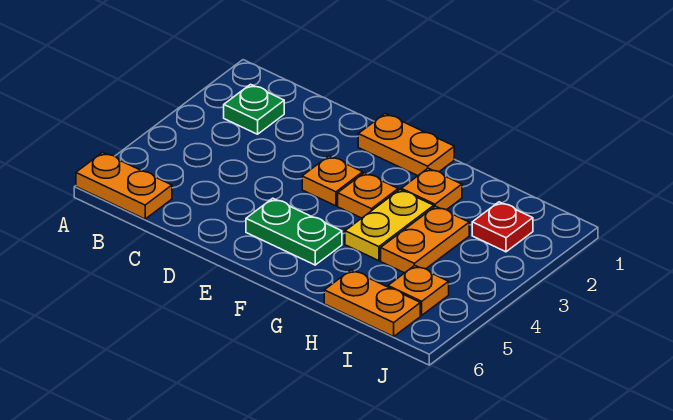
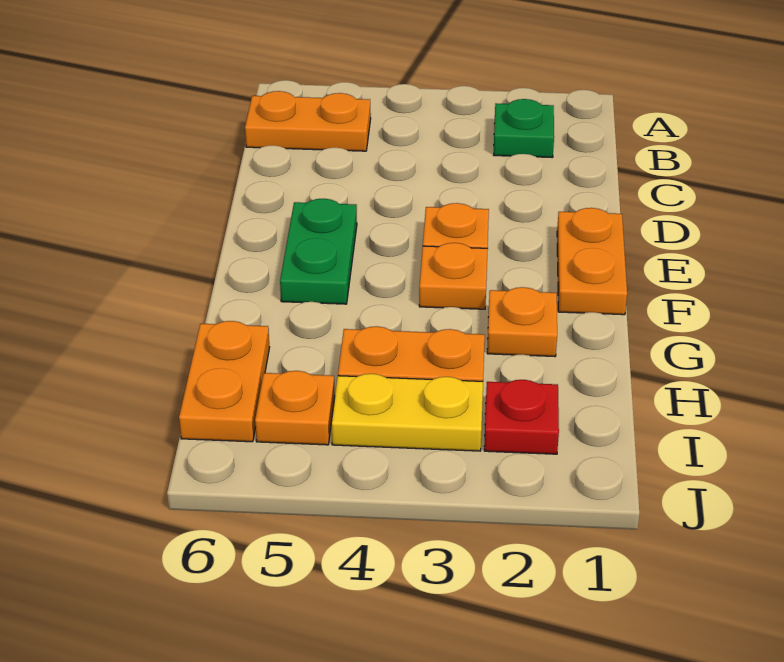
orange plate A6:B6 level 1 -> orange plate B5:B6 level 1
yellow plate G3:G4 level 1 -> yellow plate I3:I4 level 1

